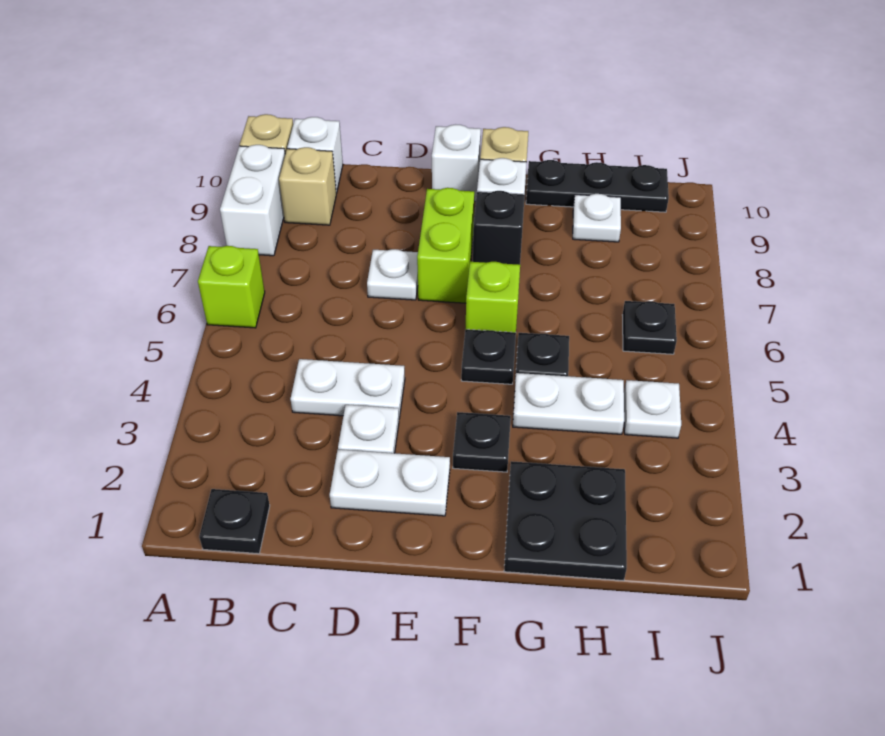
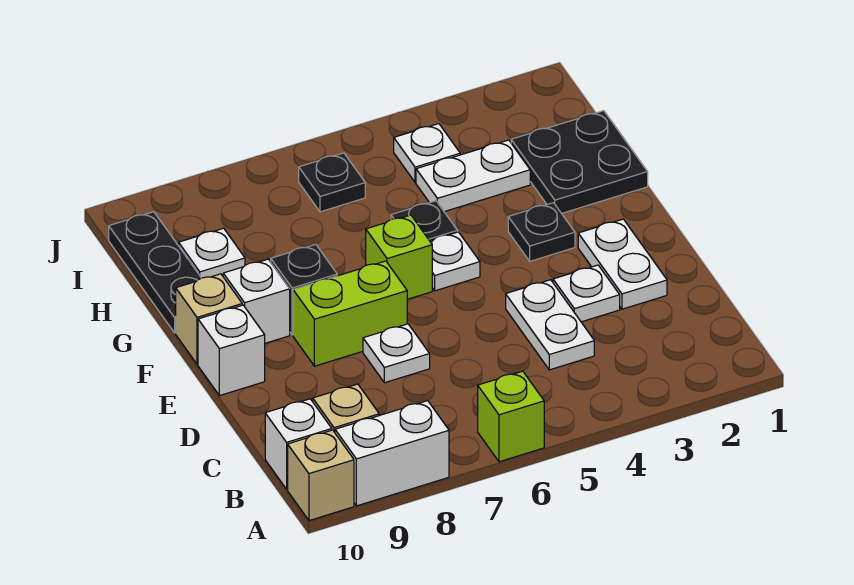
black plate B1 level 1 -> none
black plate F5 level 1 -> white plate F5 level 1
white plate G4:H4 level 1 -> white plate H3:H4 level 1

